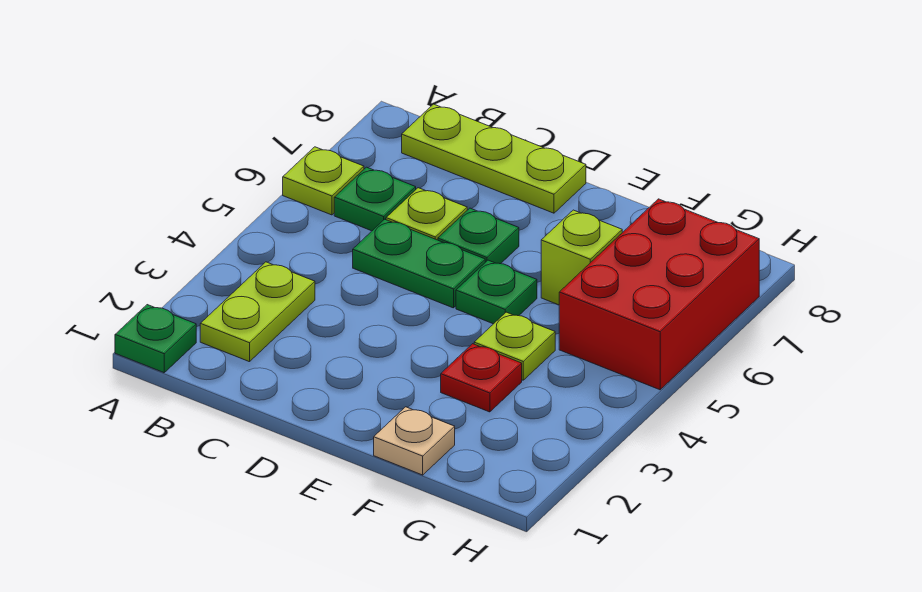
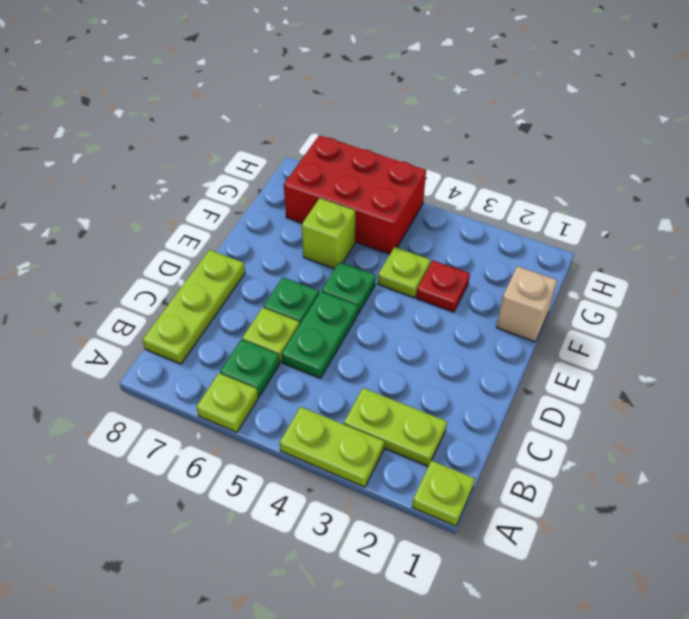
green plate A1 level 1 -> lime plate A1 level 1
none -> lime plate A3:A4 level 1
tan plate F1 level 1 -> tan brick F1 level 1

